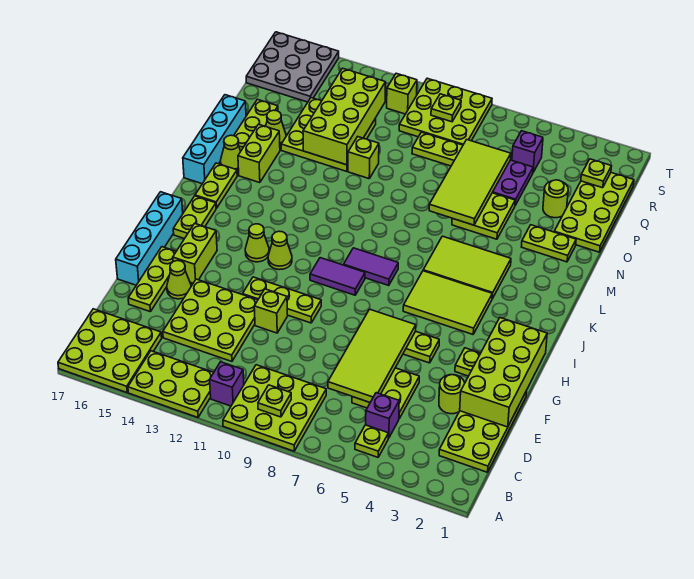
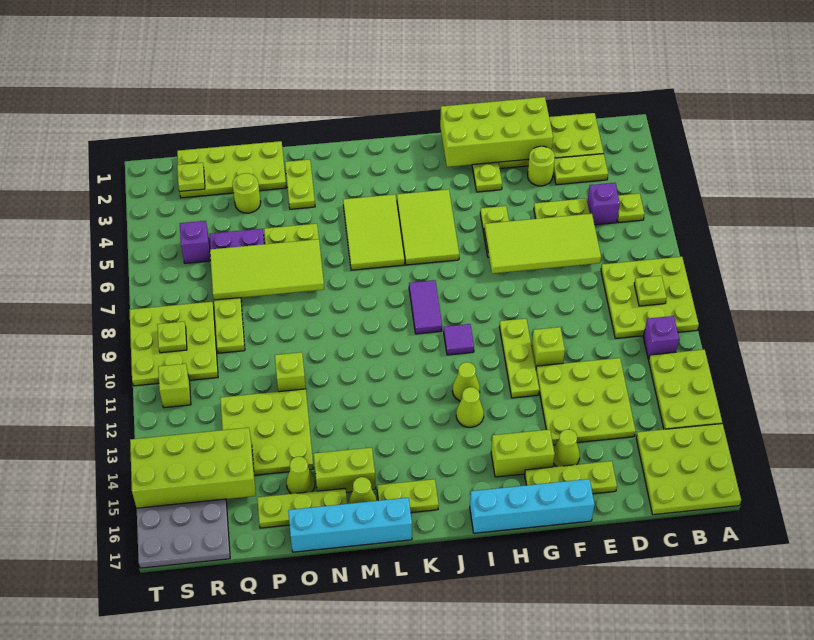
purple tile I9:I10 level 1 -> purple tile I10 level 1
lime plate I16:J16 level 1 -> lime plate C3:D3 level 1
lime brick O12:R13 level 2 -> lime brick Q14:T15 level 2

